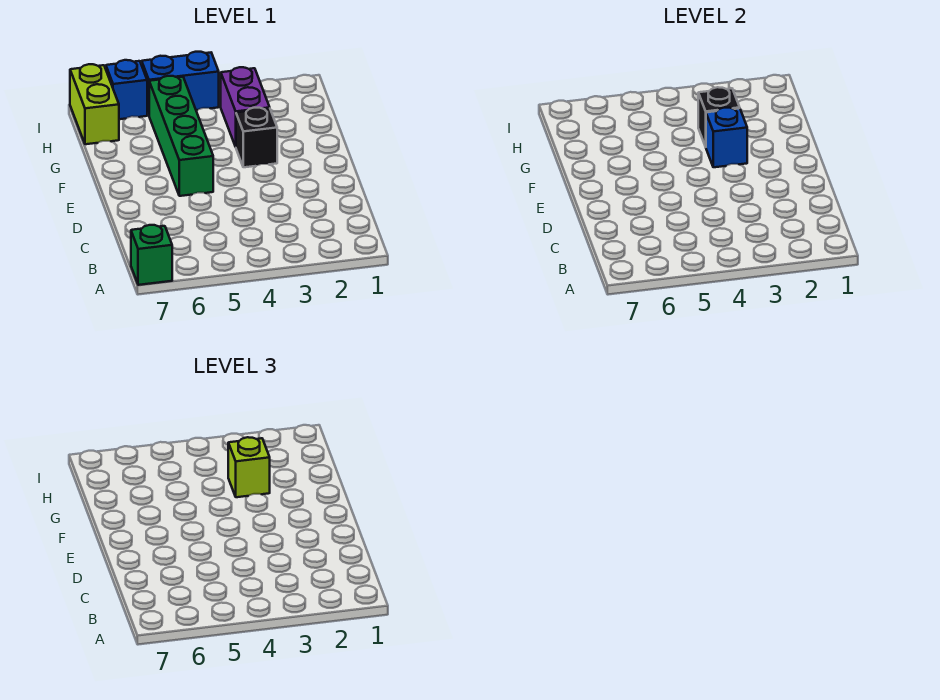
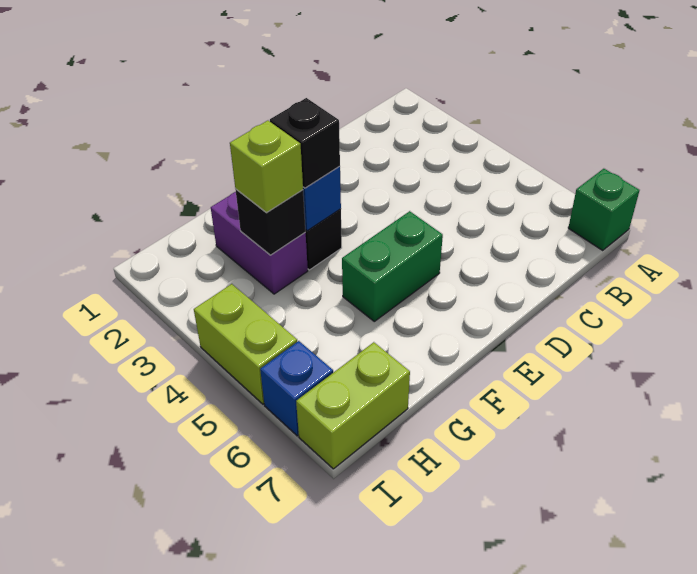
green brick E5:H5 level 1 -> green brick E5:F5 level 1
none -> black brick F3 level 3
purple brick G3:H3 level 1 -> purple brick G2:G3 level 1
blue brick I4:I5 level 1 -> lime brick I4:I5 level 1

